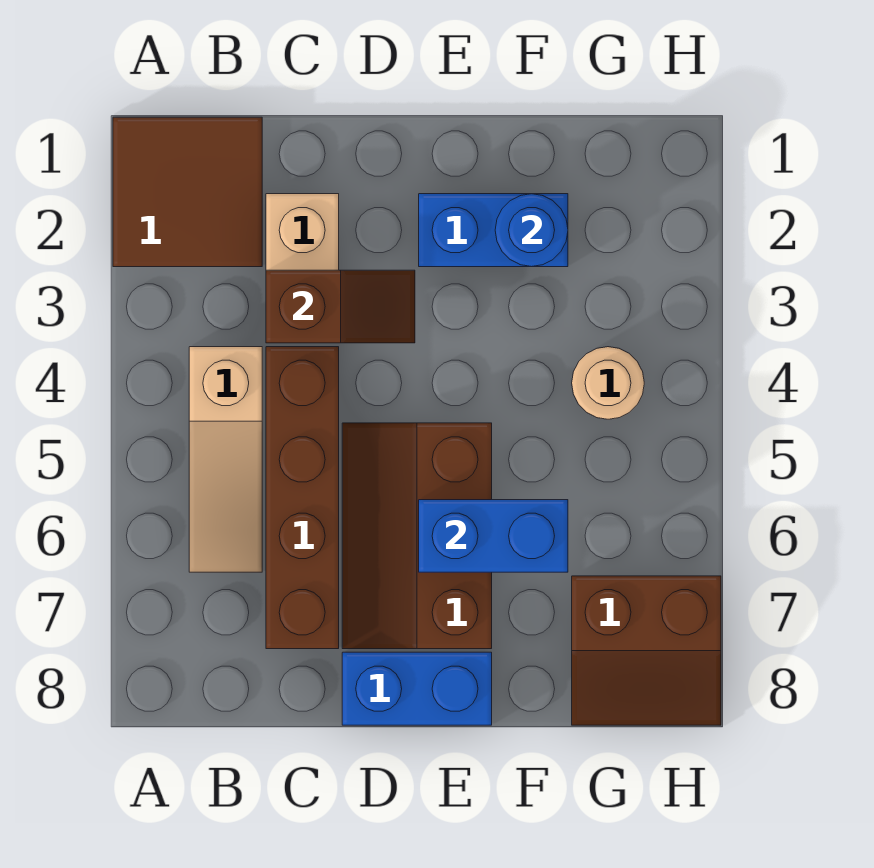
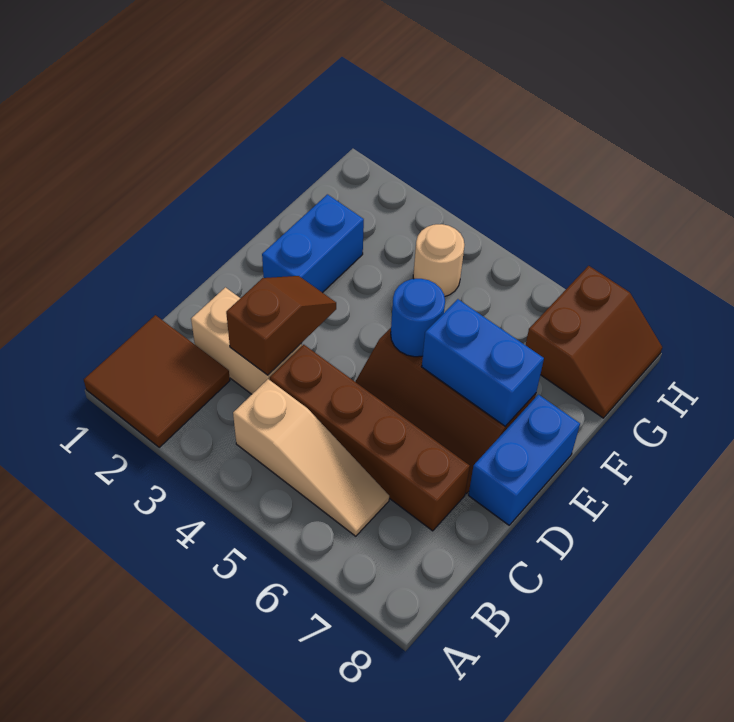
blue brick E6:F6 level 2 -> blue brick E6:E7 level 2
blue round brick F2 level 2 -> blue round brick E5 level 2

